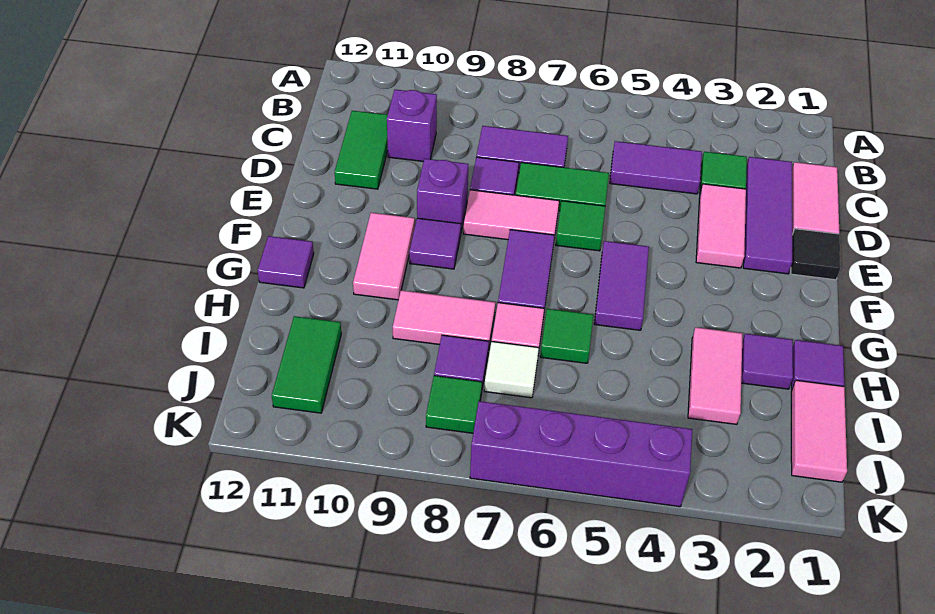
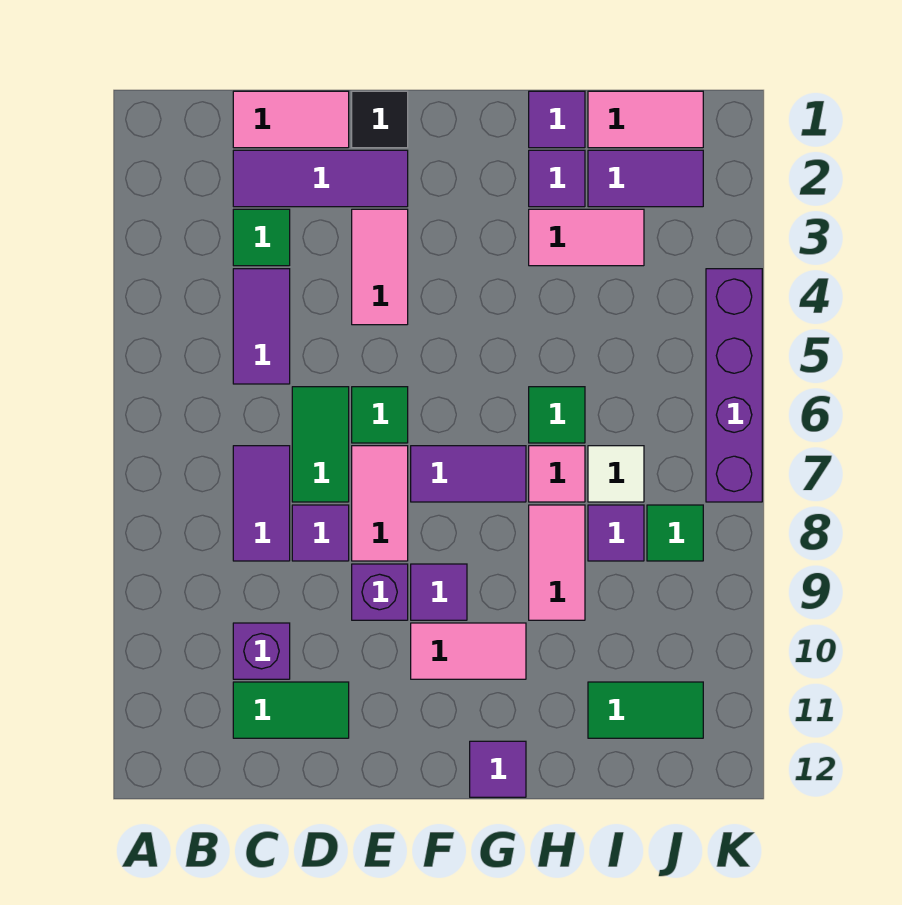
pink tile D3:E3 level 1 -> pink tile E3:E4 level 1
purple tile F5:G5 level 1 -> purple tile I2:J2 level 1

